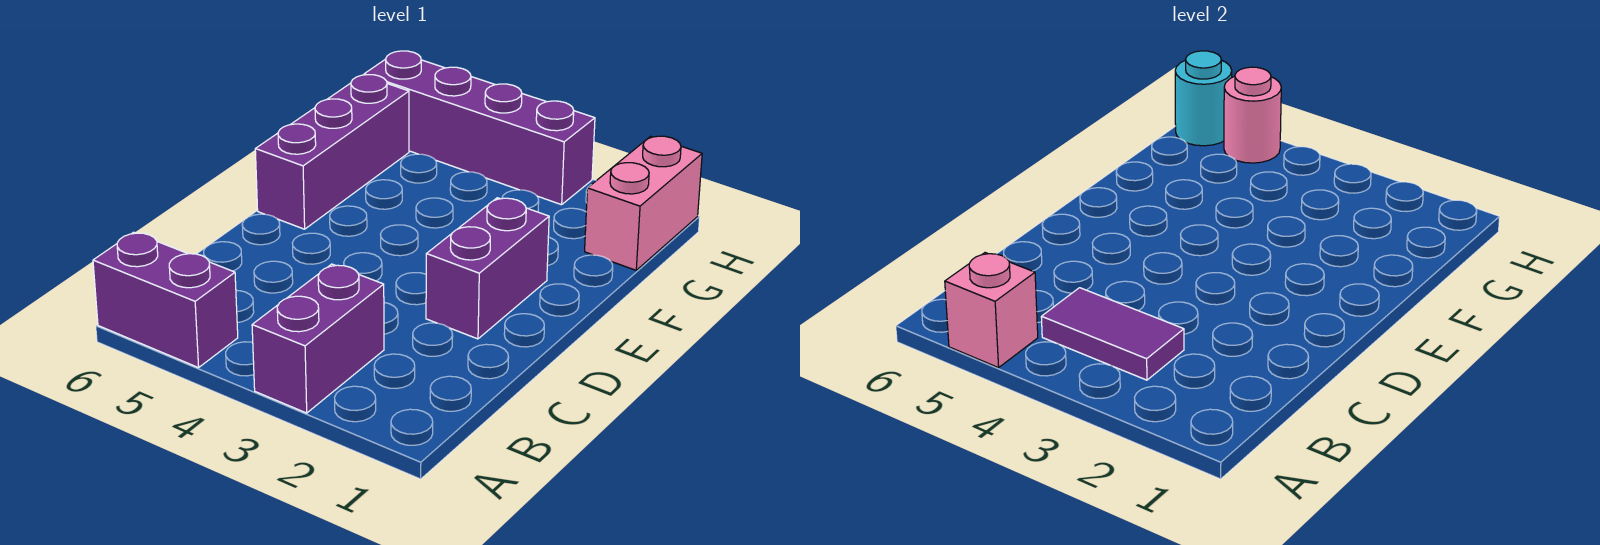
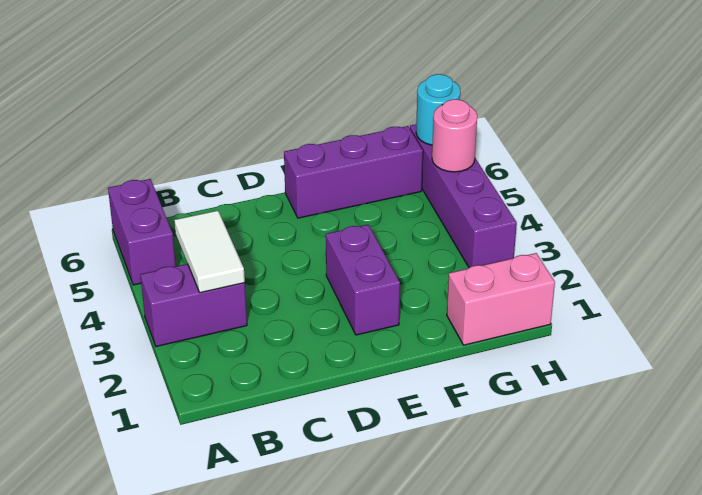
pink brick A5 level 2 -> none
purple tile B3:B4 level 2 -> white tile B3:B4 level 2
purple brick D2:E2 level 1 -> purple brick E2:E3 level 1

